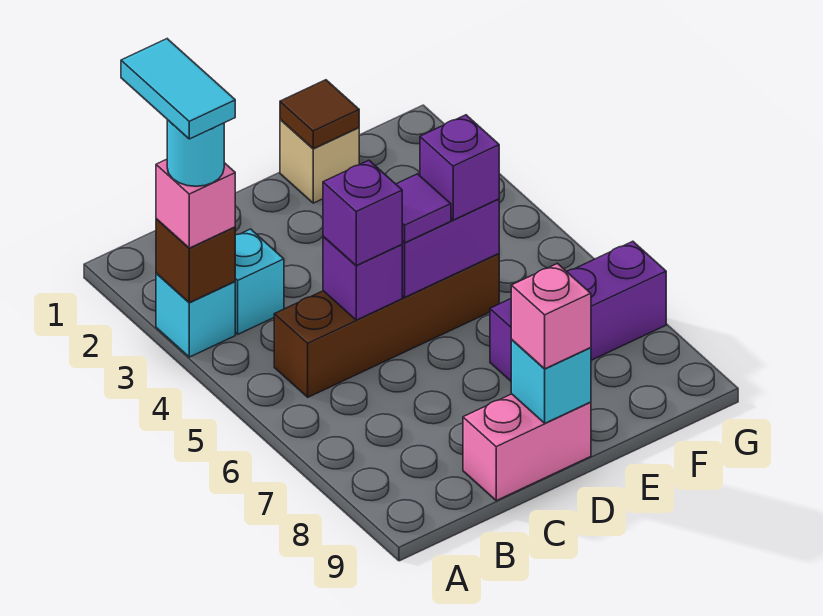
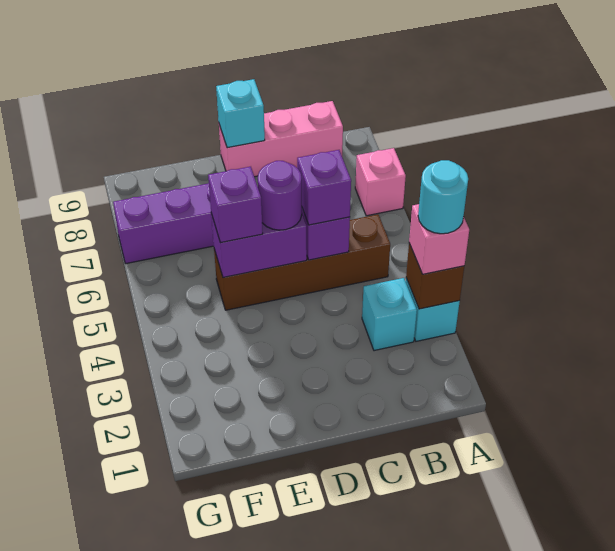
cyan tile A2:A3 level 5 -> none
pink brick C9:D9 level 1 -> pink brick B9:D9 level 1
purple tile D5 level 3 -> purple round brick D5 level 3
pink brick D9 level 3 -> pink brick A7 level 1
tan brick E1 level 1 -> none
brown tile E1 level 2 -> none

